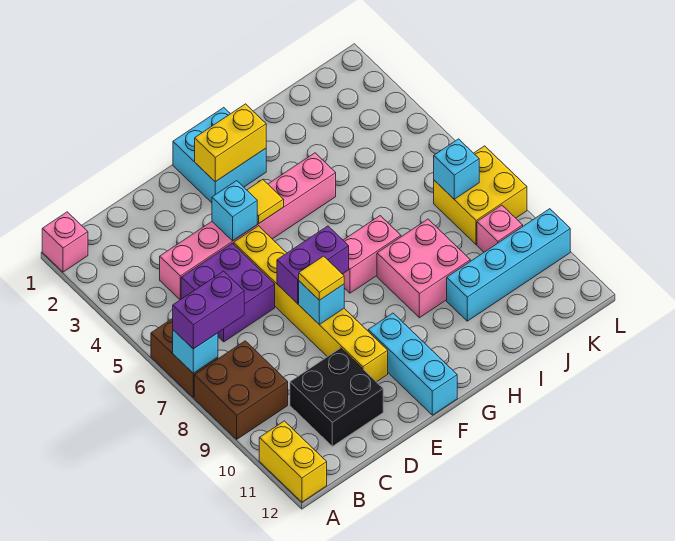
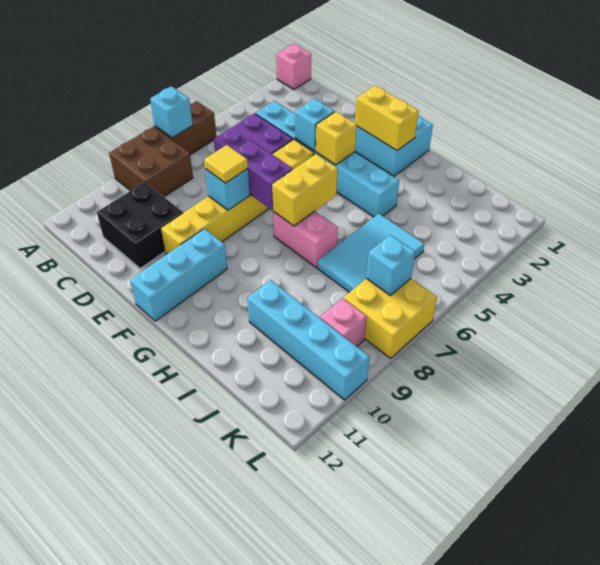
purple brick A7:B7 level 3 -> none
yellow brick A11:A12 level 1 -> yellow brick G6:G7 level 2
pink brick C4:H4 level 1 -> cyan brick C4:H4 level 1
yellow tile F4 level 2 -> yellow brick F4 level 2
pink brick H8:I9 level 1 -> none
none -> cyan tile I5:J7 level 1

